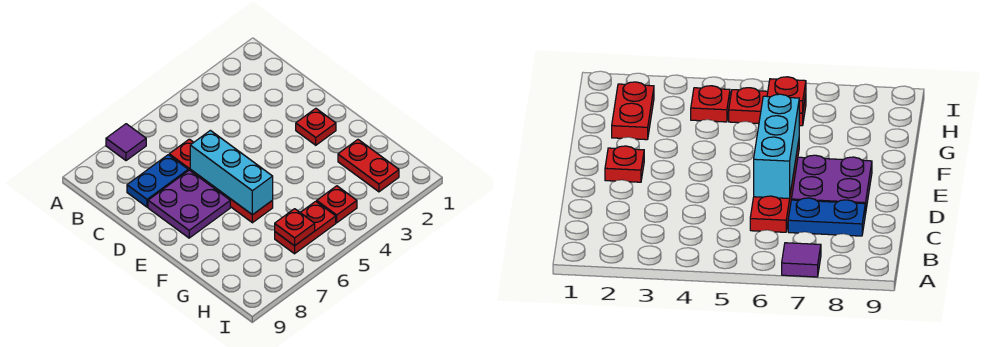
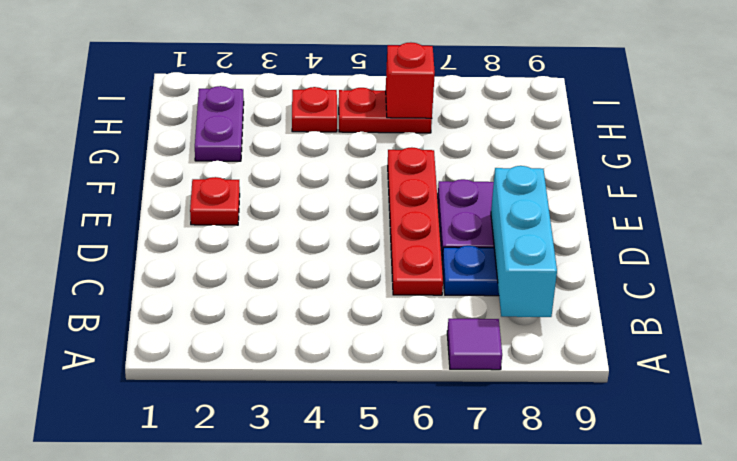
cyan brick D6:F6 level 2 -> cyan brick B8:D8 level 2
red plate G2:H2 level 1 -> purple plate G2:H2 level 1
red plate H6 level 2 -> red brick H6 level 2

